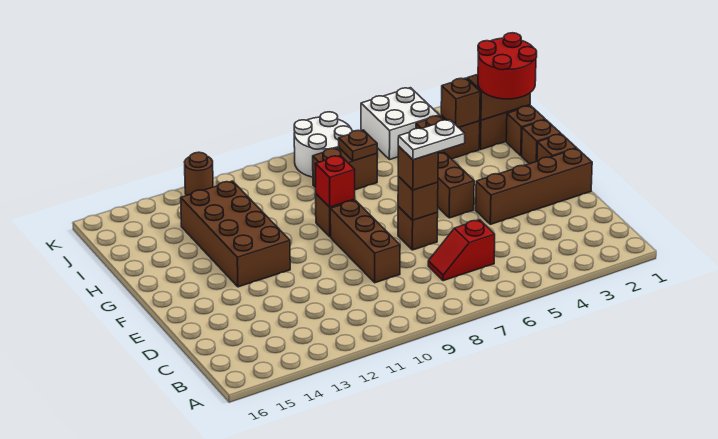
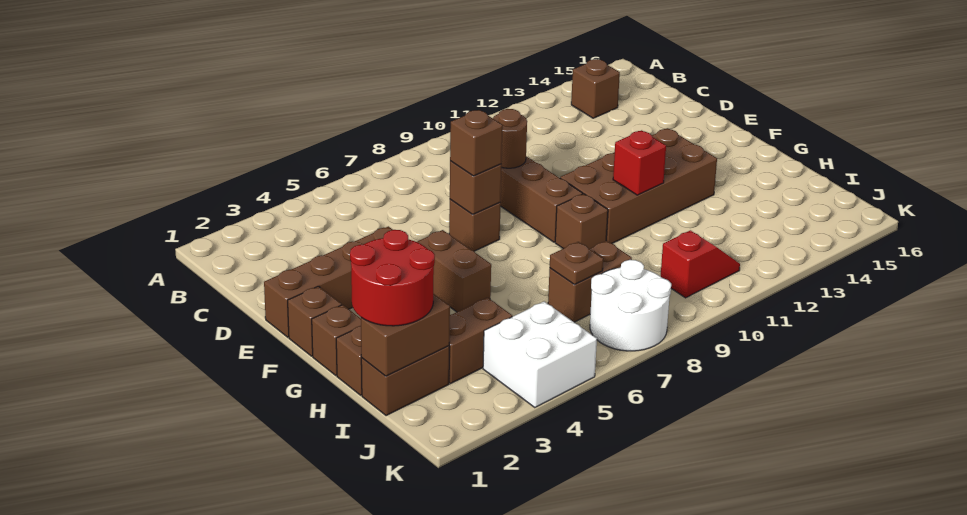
red slope C6:C7 level 1 top 6 -> red slope J10:J11 level 1 top 10
white plate E6:E7 level 4 -> none
brown brick F12:I13 level 1 -> brown brick F10:G13 level 1
red brick G9 level 2 -> red brick G11 level 2
brown brick I3 level 2 -> brown brick B14 level 1
brown round brick K12 level 1 -> brown round brick D9 level 2

